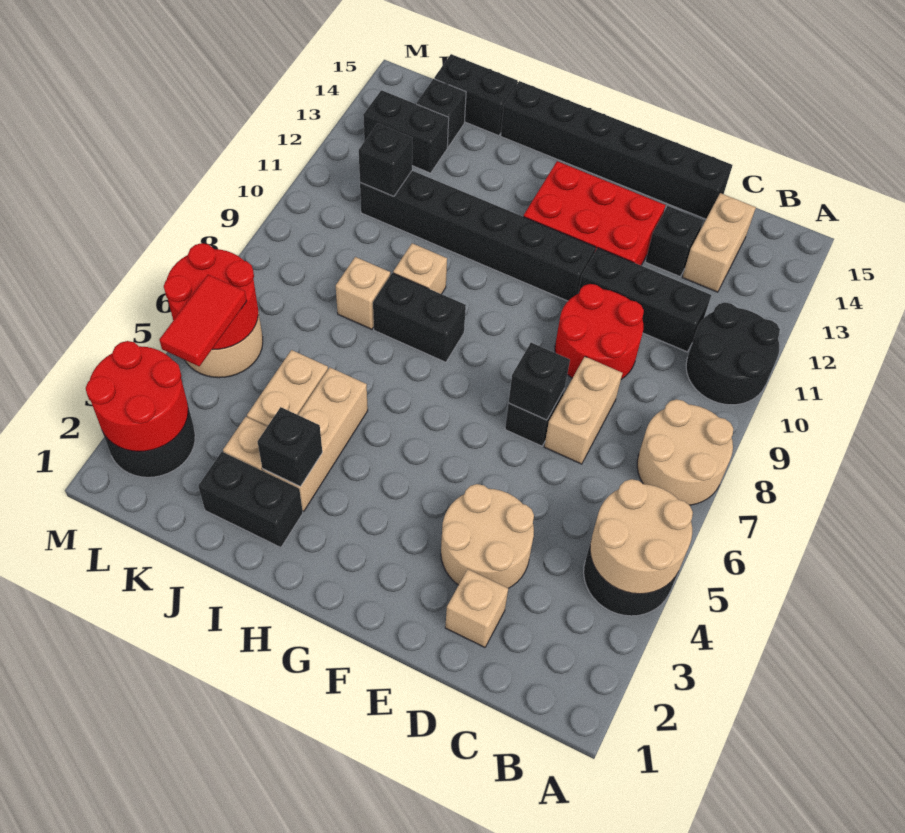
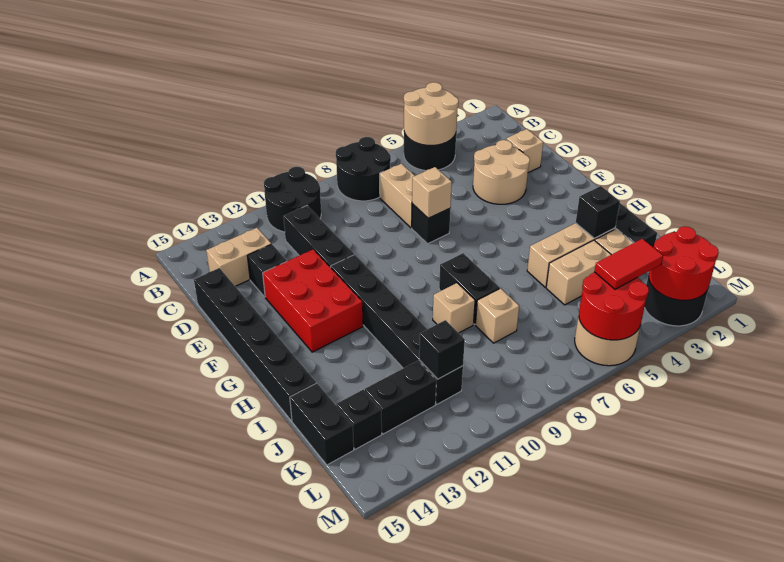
tan round brick A7:B8 level 1 -> black round brick A7:B8 level 1
tan brick D7:D8 level 1 -> tan brick C7:D7 level 1
red round brick D9:E10 level 1 -> none
black brick E7 level 2 -> tan brick E7 level 2
black brick K13:L13 level 1 -> black brick K12:K13 level 1

